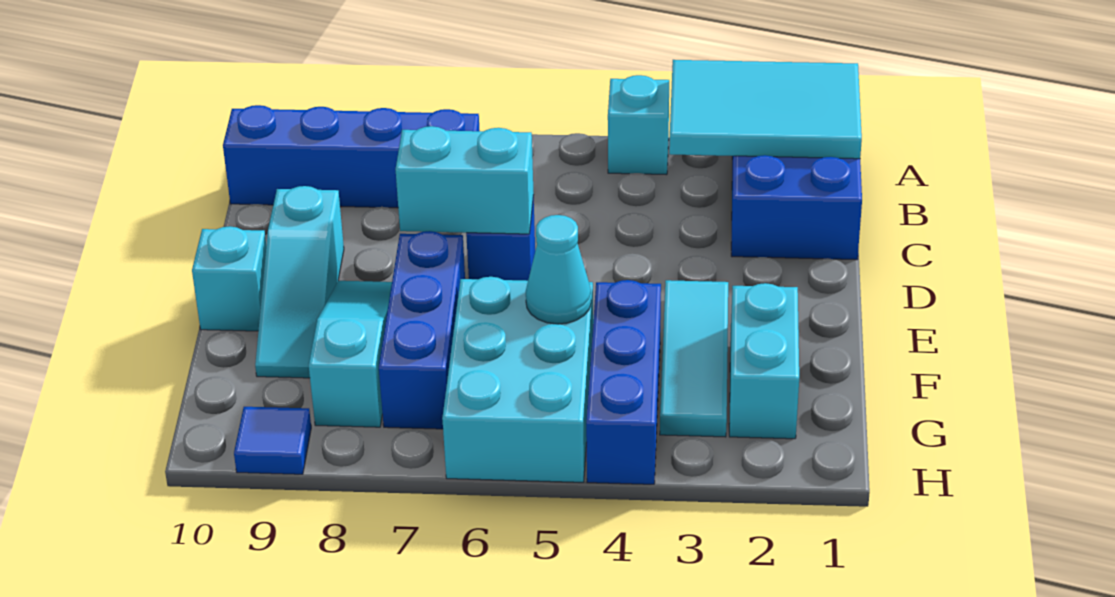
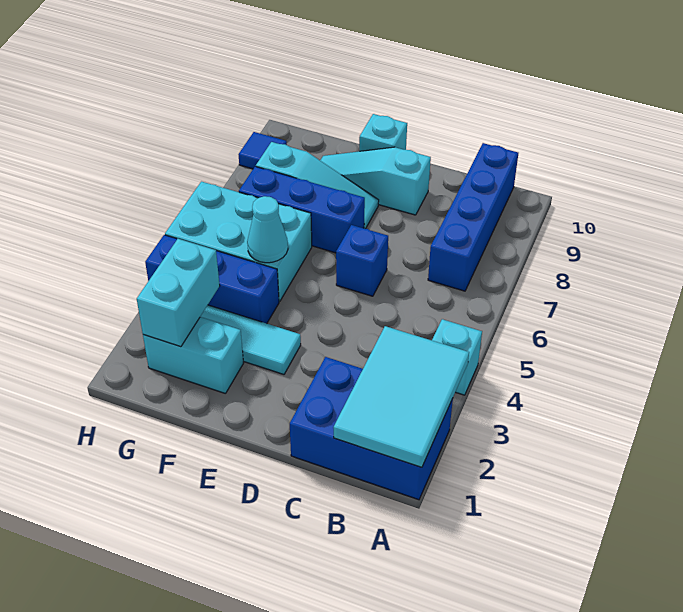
cyan brick D6:D7 level 2 -> cyan brick G2:G3 level 2

